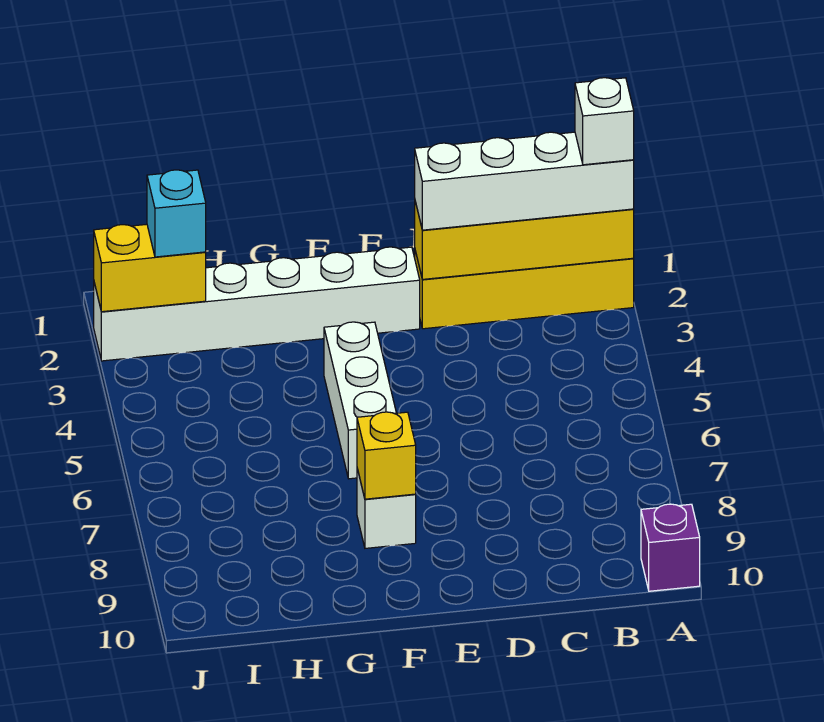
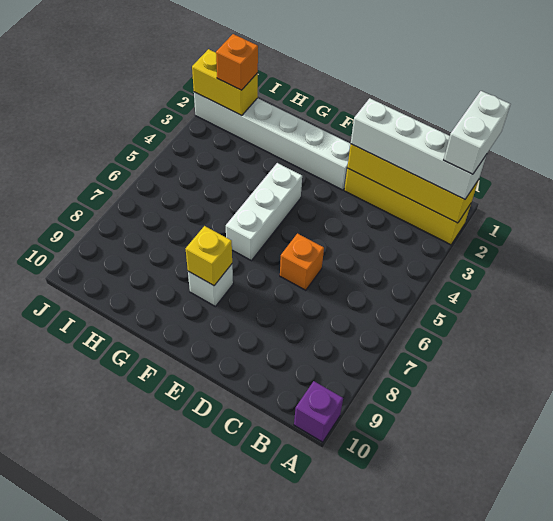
white brick A2 level 4 -> white brick A1:A2 level 4
none -> orange brick D6 level 1
cyan brick I2 level 3 -> orange brick I2 level 3

